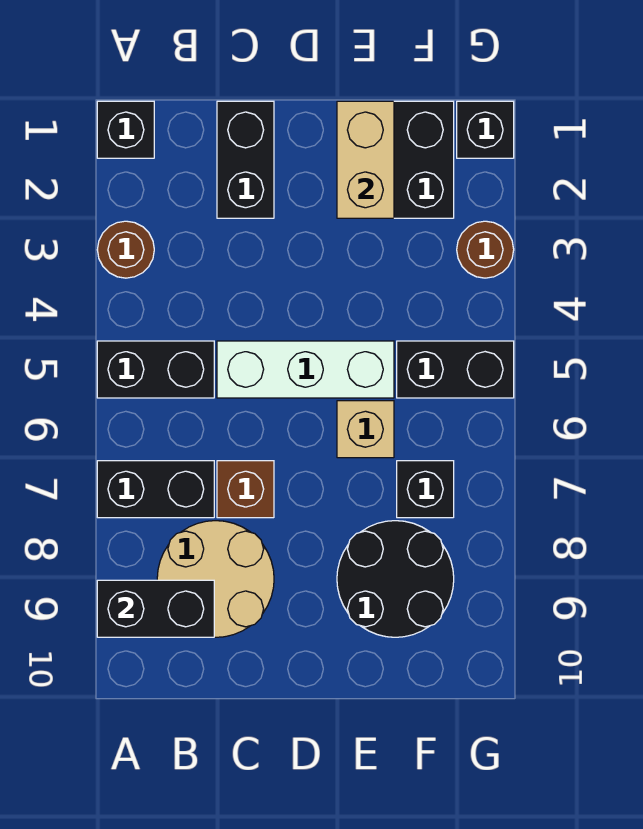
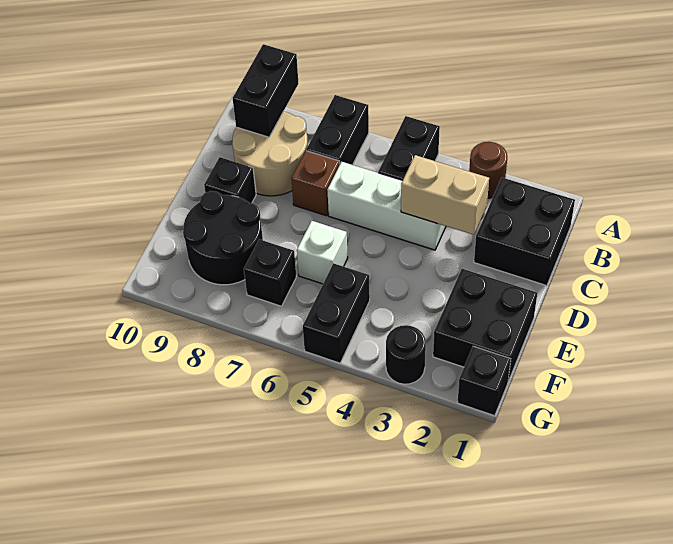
black brick A1 level 1 -> black brick D9 level 1
black brick C1:C2 level 1 -> black brick B1:C2 level 1
white brick C5:E5 level 1 -> white brick C4:C6 level 1
tan brick E1:E2 level 2 -> tan brick C3:C4 level 2
tan brick E6 level 1 -> white brick E6 level 1
brown round brick G3 level 1 -> black round brick G3 level 1

